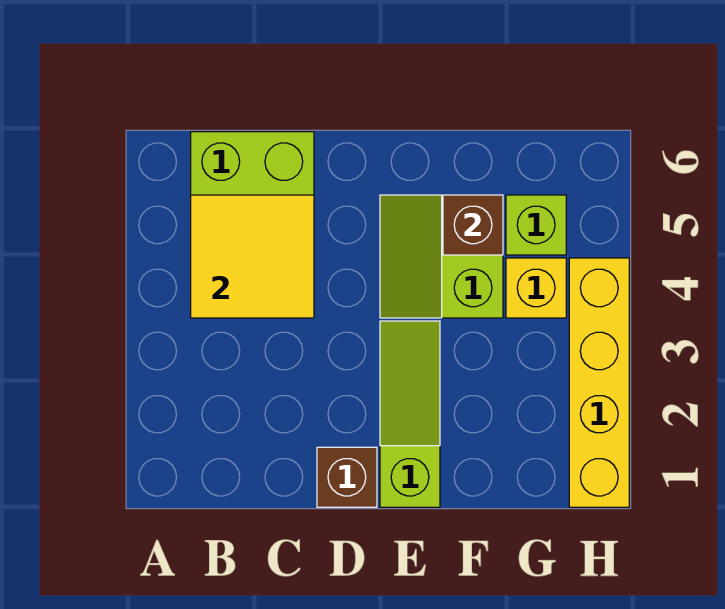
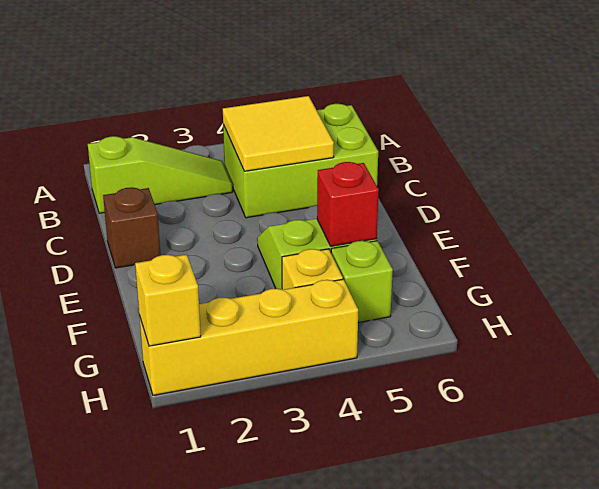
lime slope E1:E3 level 1 top 1 -> lime slope B1:B3 level 1 top 1
brown brick F5 level 2 -> red brick F5 level 2
none -> yellow brick H1 level 2

